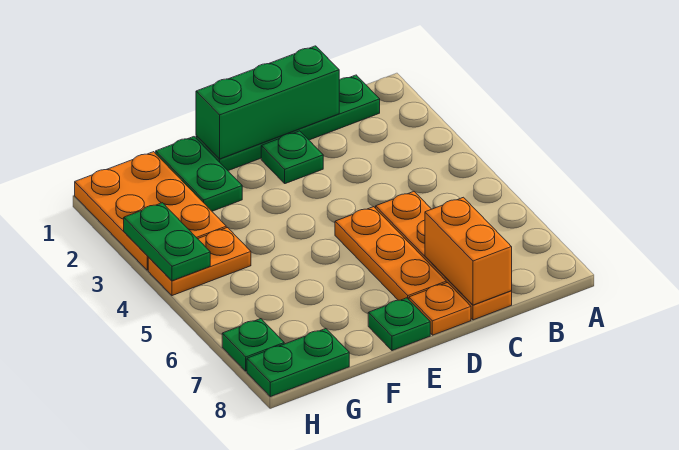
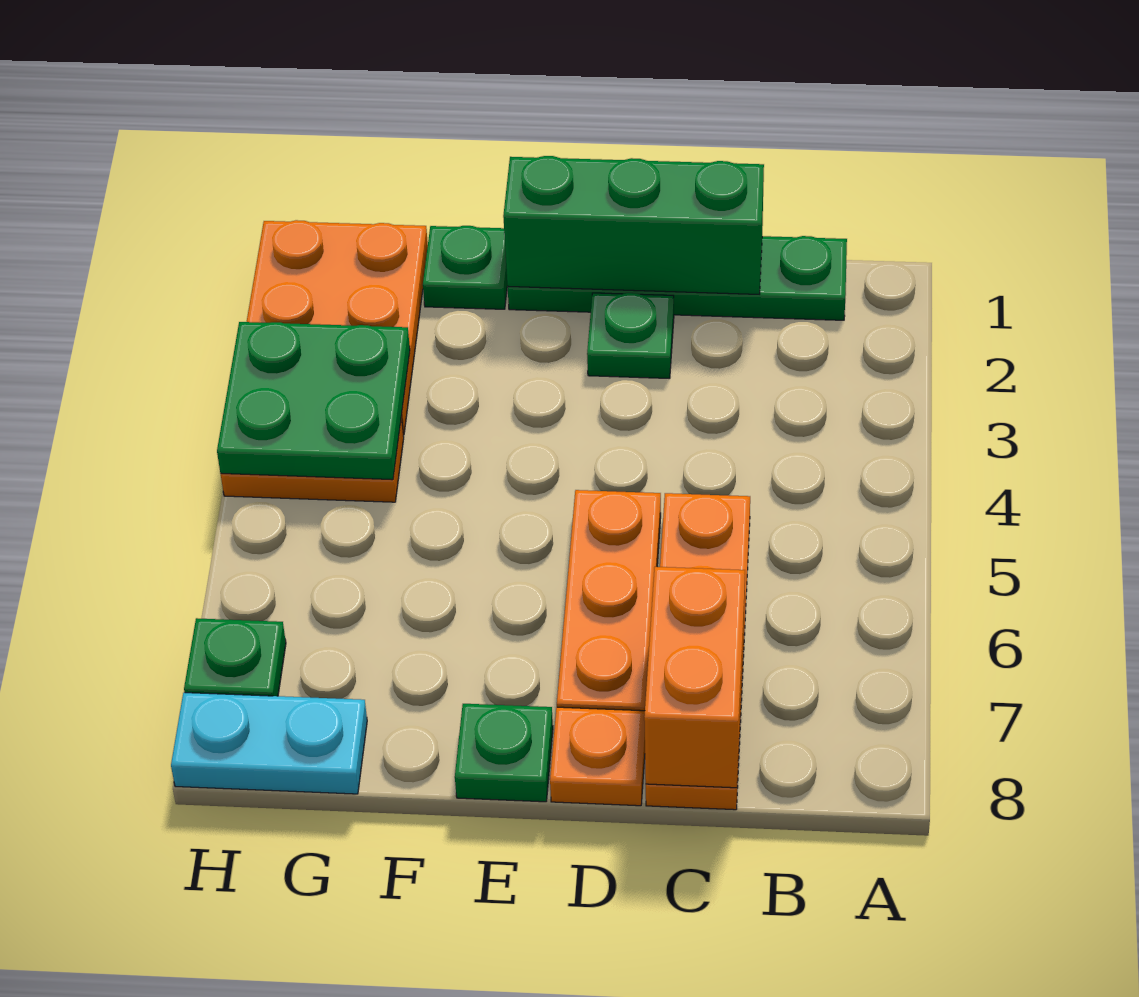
green plate F1:F2 level 1 -> green plate F1 level 1
green plate G8:H8 level 1 -> cyan plate G8:H8 level 1
green plate H3:H4 level 2 -> green plate G3:H4 level 2

